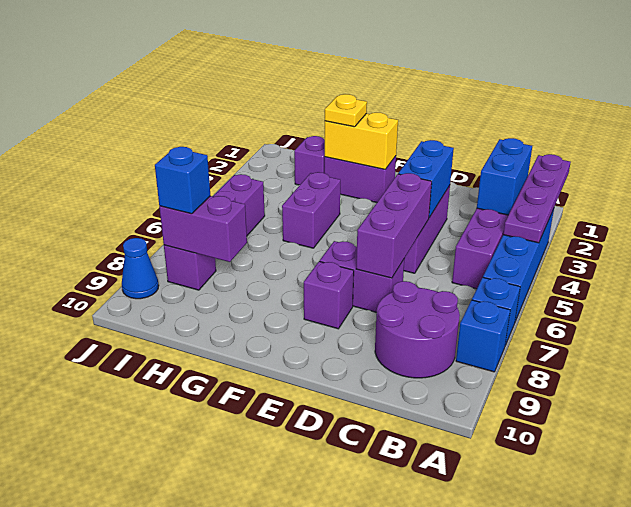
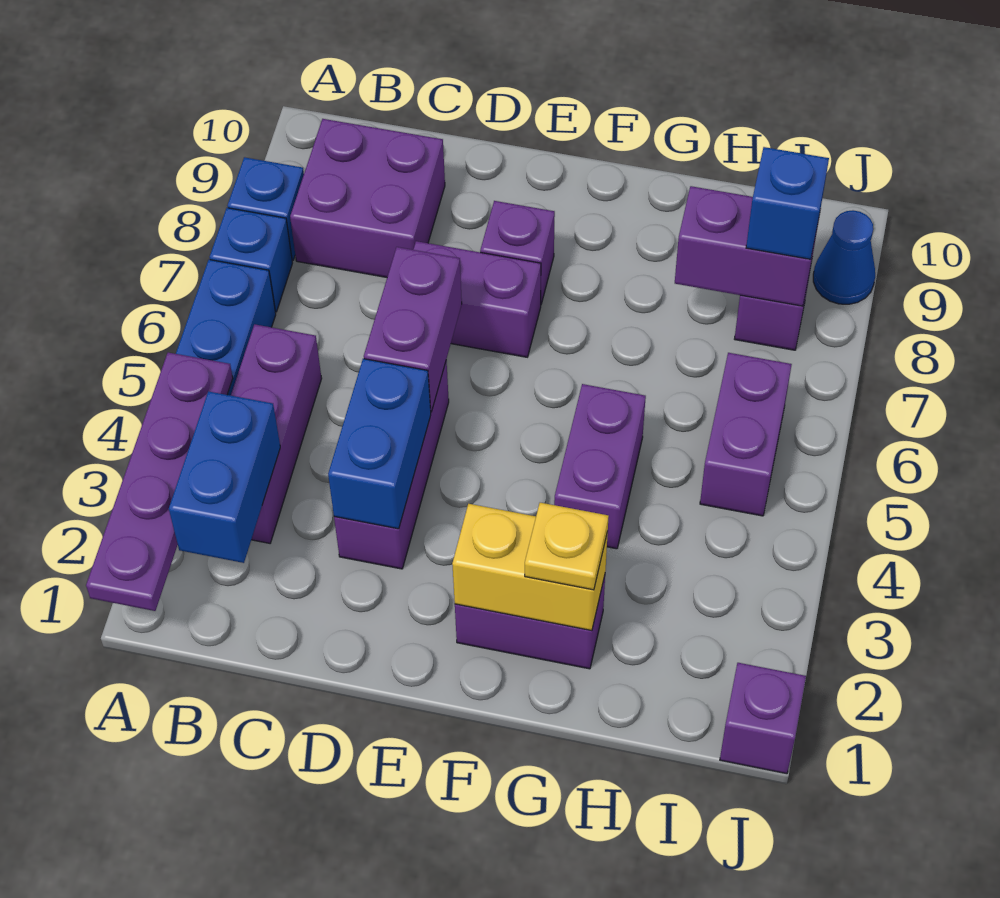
purple round brick B8:C9 level 1 -> purple brick B8:C9 level 1
purple brick D5:D7 level 2 -> purple brick D5:D6 level 2
purple brick H2 level 1 -> purple brick J1 level 1

